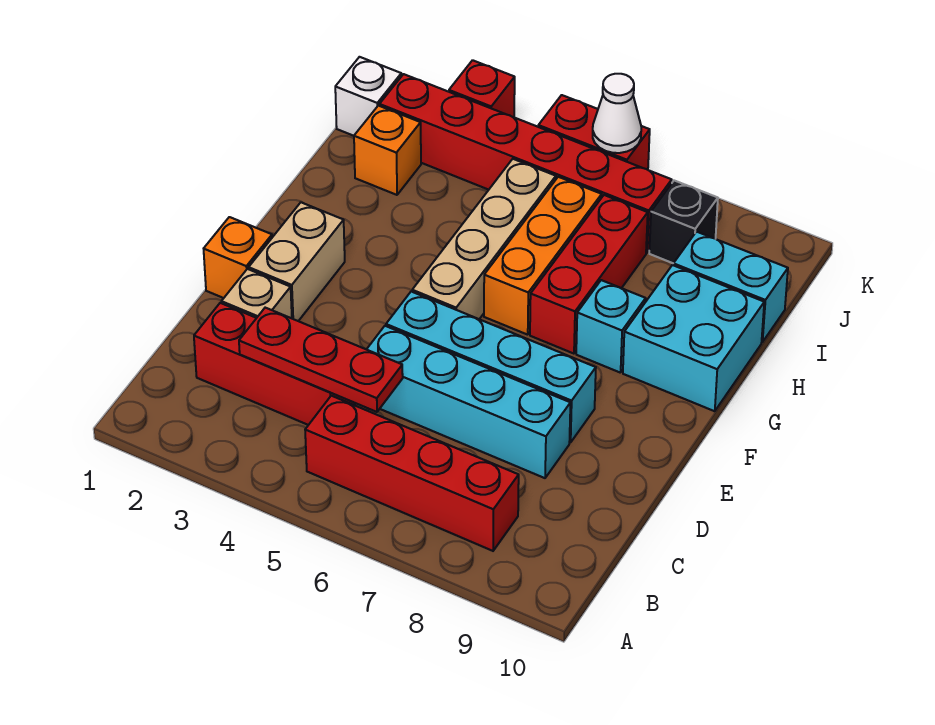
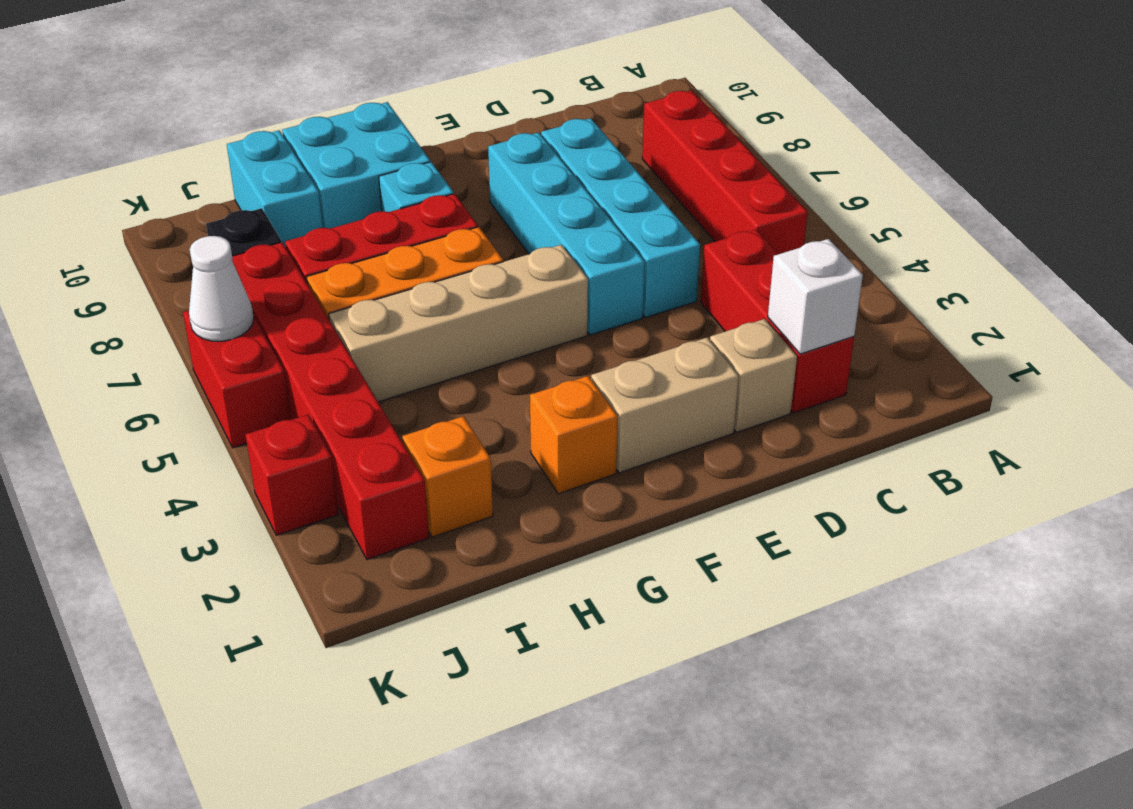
red plate C3:C5 level 2 -> none
orange brick E1 level 1 -> orange brick G2 level 1
white brick J1 level 1 -> white brick C2 level 2

